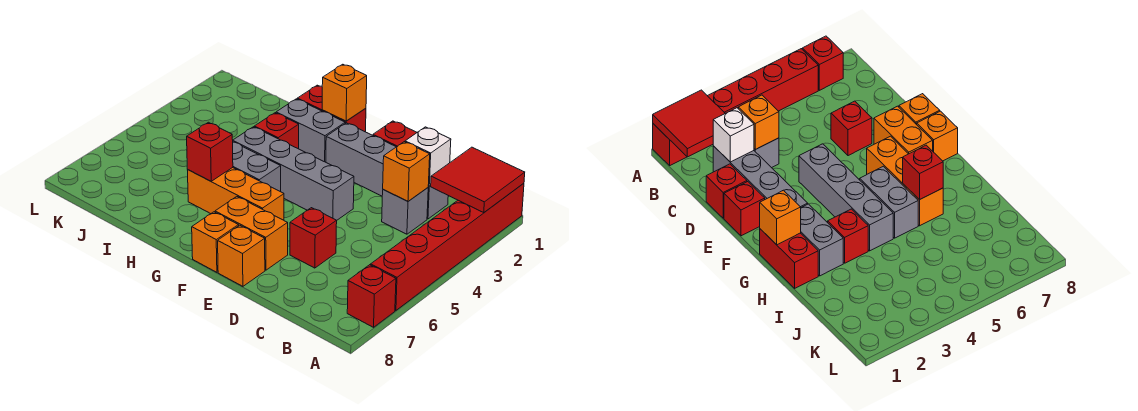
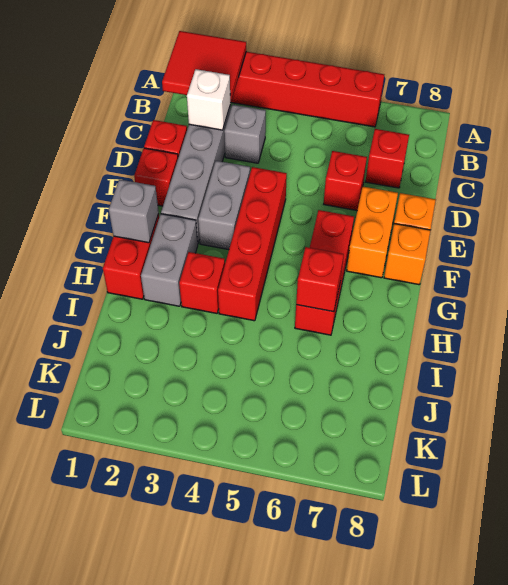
red brick A7 level 1 -> red brick C7 level 1
orange brick C3 level 2 -> none
grey brick E4:H4 level 1 -> red brick E4:H4 level 1
orange brick F6:H6 level 1 -> red brick F6:H6 level 1
orange brick G1 level 2 -> grey brick G1 level 2
grey brick G5:H5 level 1 -> grey brick E3:F3 level 1

